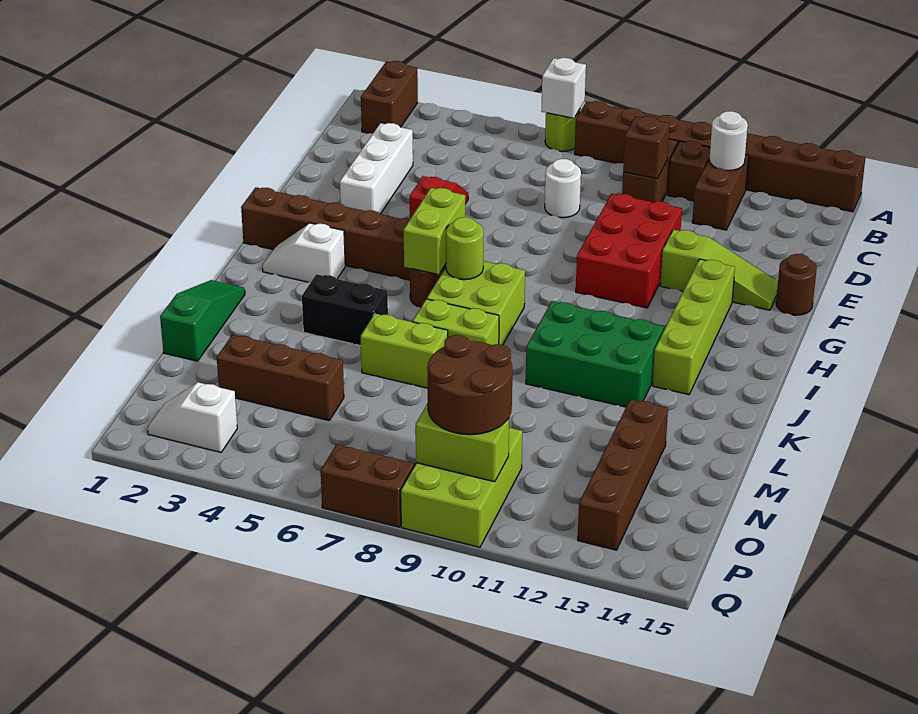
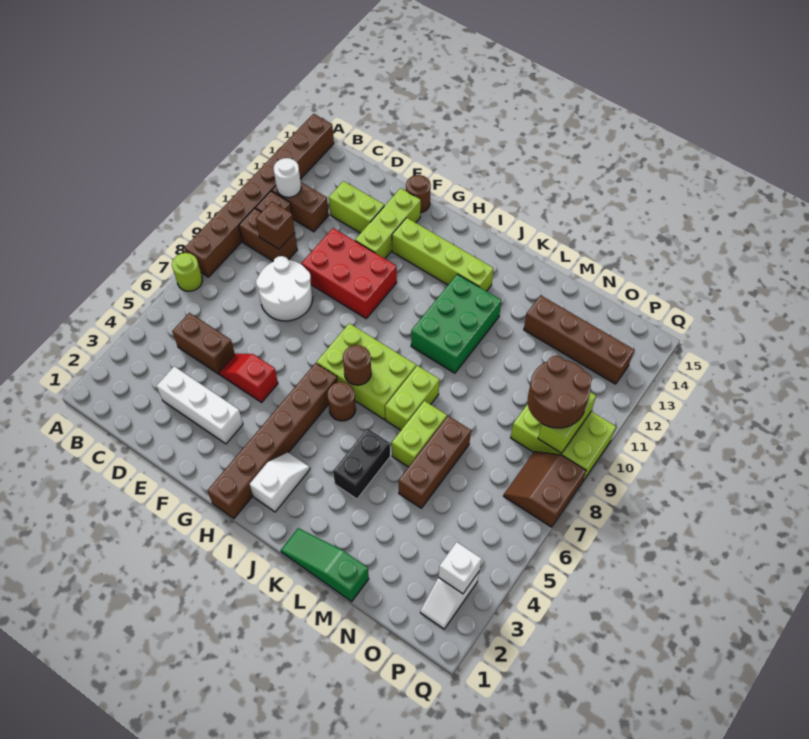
brown brick A2:B2 level 1 -> brown brick C5:D5 level 1
white brick A7 level 2 -> white brick P3 level 2
white round brick D8 level 1 -> white round brick D8:E9 level 1
lime slope F12:F14 level 1 top 12 -> lime brick F12:F14 level 1
lime brick H6:I6 level 2 -> lime brick D13:E13 level 1
white slope I2:I3 level 1 top 3 -> white slope I2:I3 level 1 top 2
lime brick I7:J8 level 1 -> lime brick H7:J8 level 1
lime round brick I7 level 2 -> brown round brick I7 level 2
brown brick N3:N5 level 1 -> brown brick M5:M7 level 1

